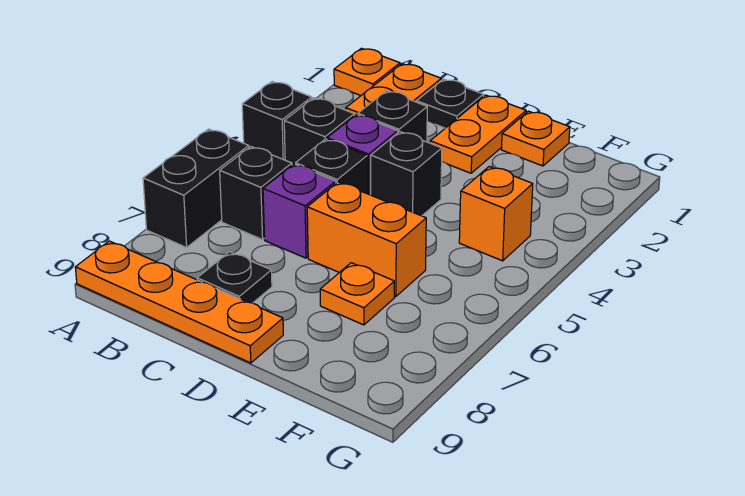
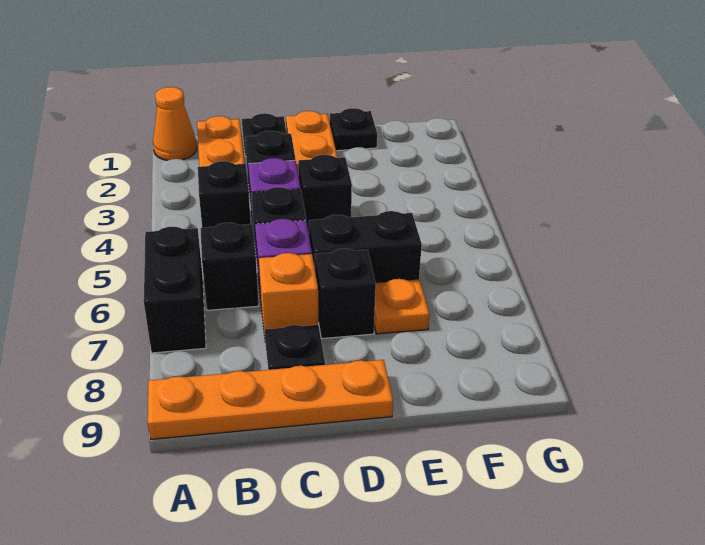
orange plate A1 level 1 -> orange cone A1 level 1
black brick A4 level 1 -> black brick D7 level 1
orange brick D6:E6 level 1 -> black brick D6:E6 level 1
orange plate E1 level 1 -> black plate E1 level 1
orange brick F4 level 1 -> orange brick C7 level 1

